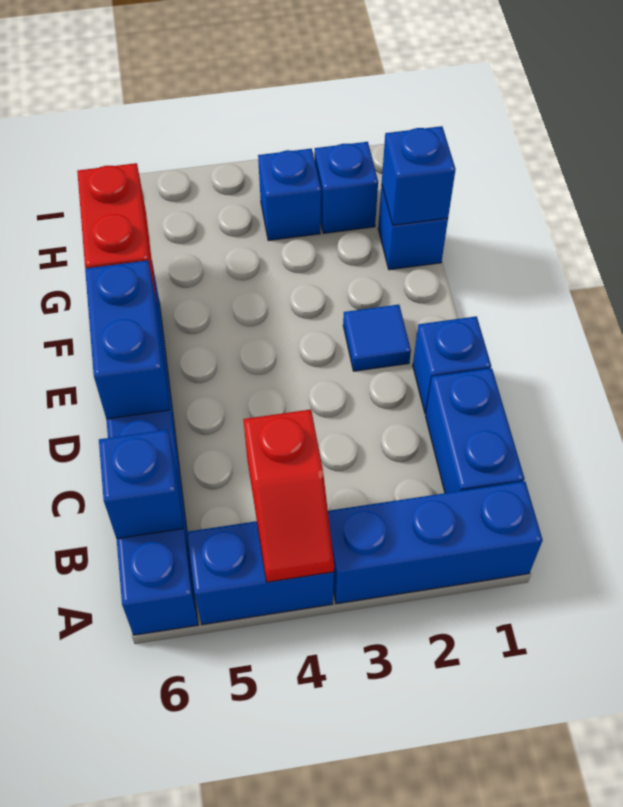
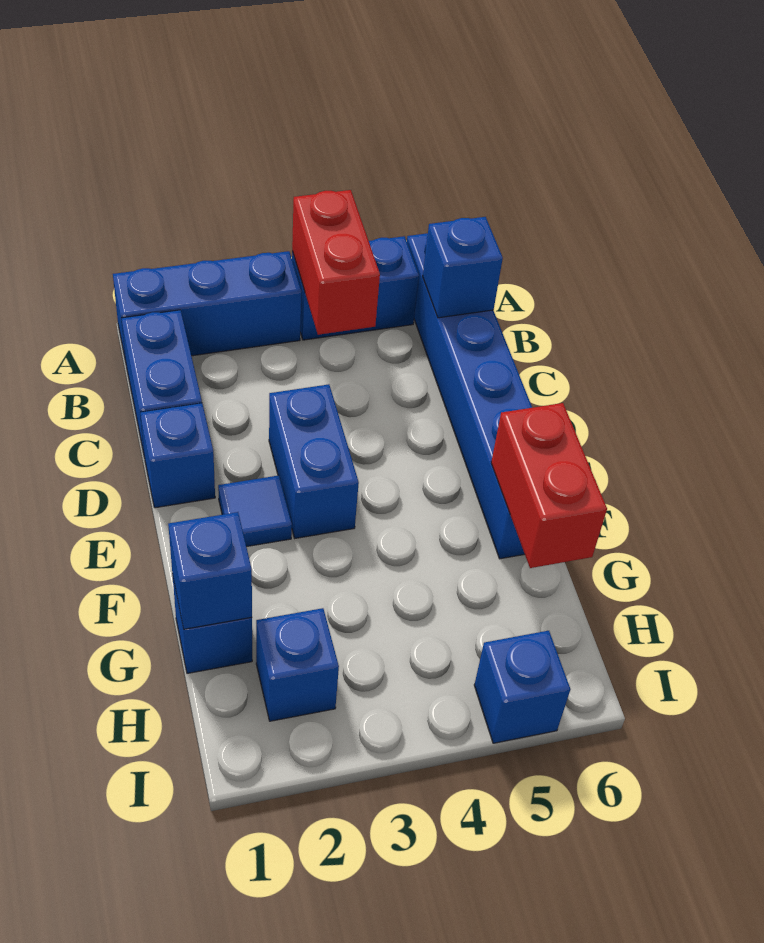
red slope A4:B4 level 2 top B -> red brick A4:B4 level 2
blue brick D6:E6 level 2 -> blue brick D3:E3 level 1
blue brick H3 level 1 -> blue brick I5 level 1

